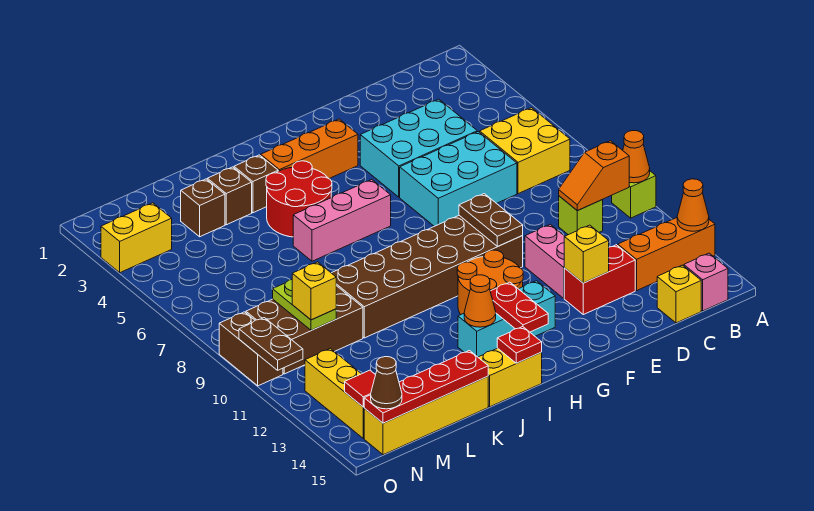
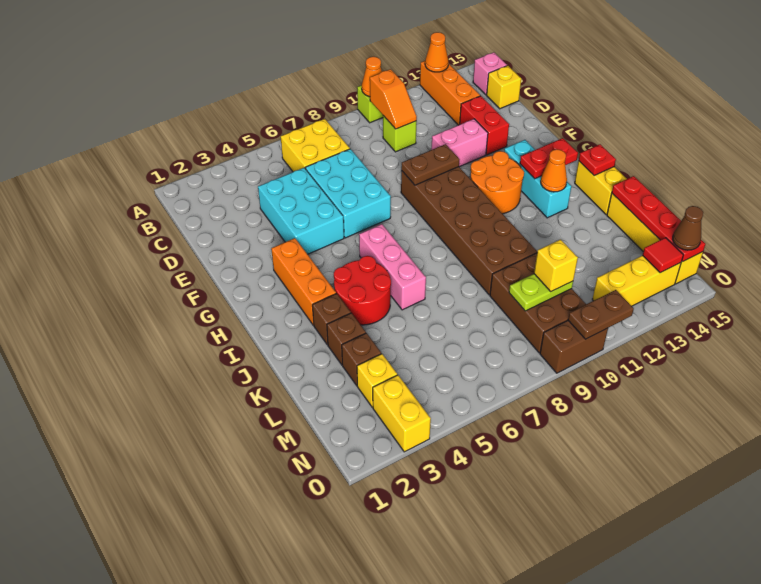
yellow brick E13 level 2 -> yellow brick M3 level 1

